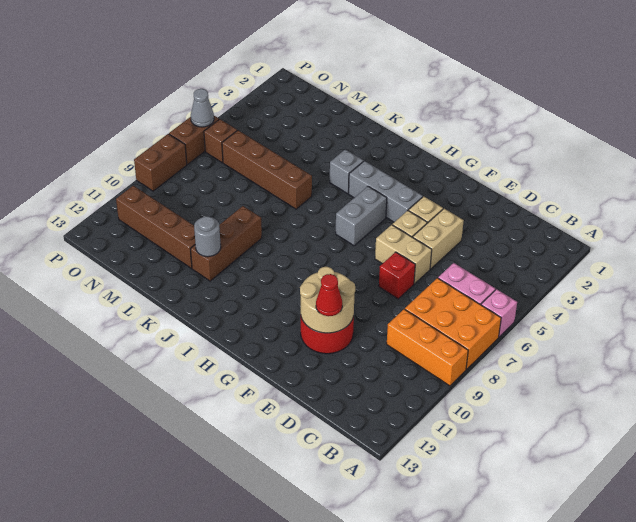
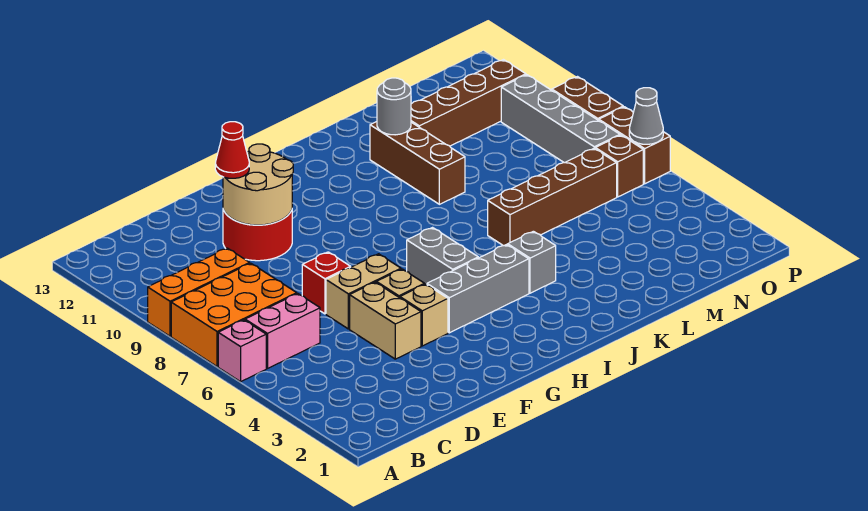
none -> grey brick O7:O10 level 1

